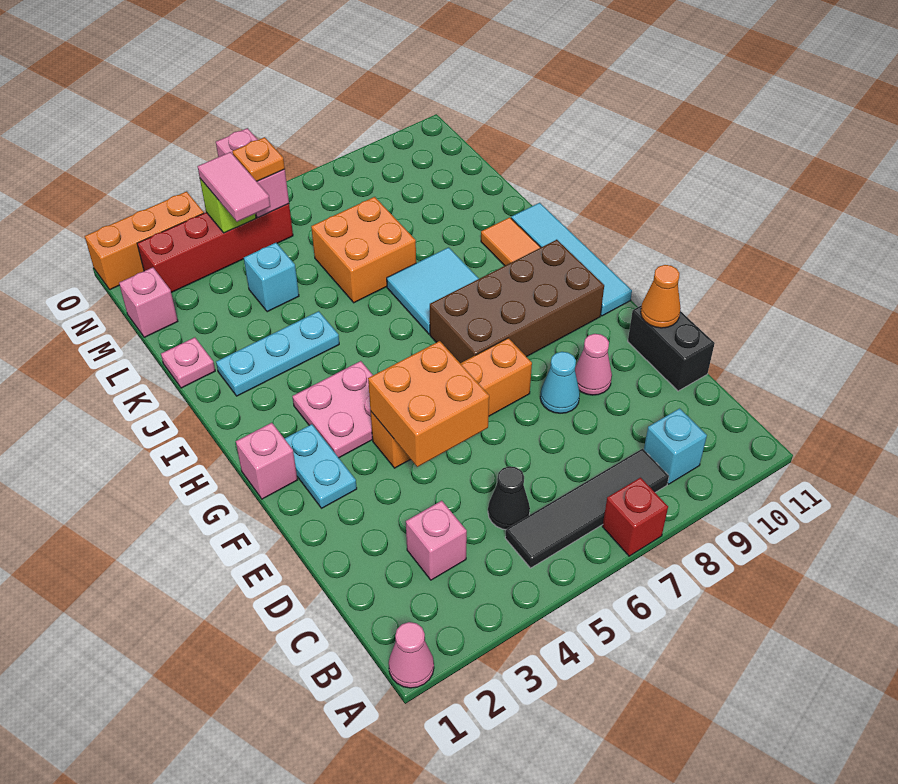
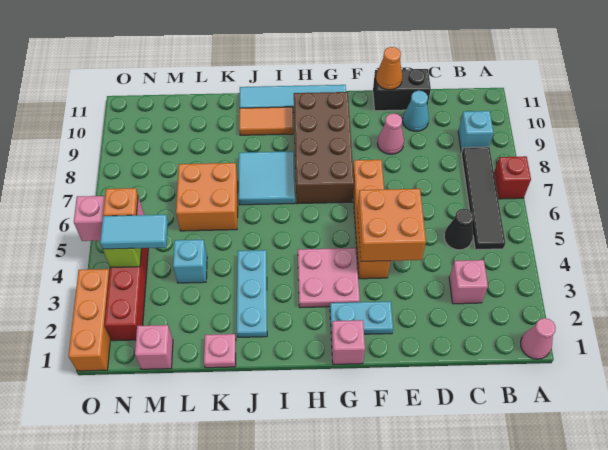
cyan cone E8 level 1 -> cyan cone D10 level 1
pink tile M4:N4 level 3 -> cyan tile M4:N4 level 3

